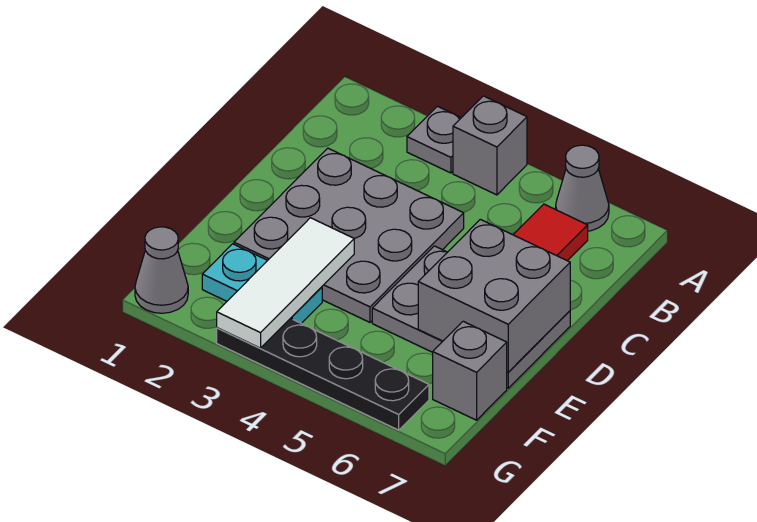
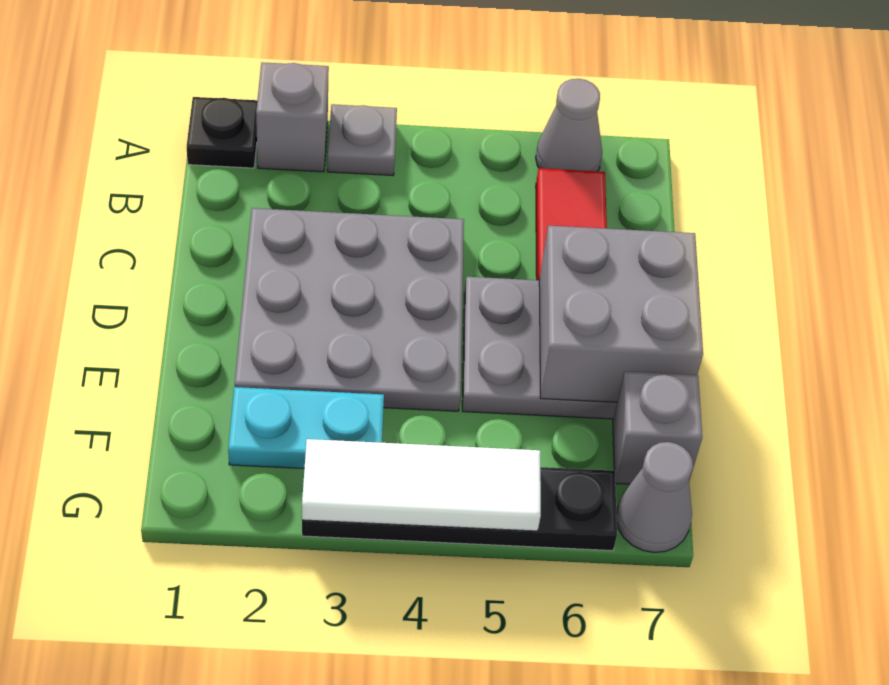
none -> black plate A1 level 1
grey brick A4 level 1 -> grey brick A2 level 1
white tile E3:G3 level 2 -> white tile G3:G5 level 2
grey cone G1 level 1 -> grey cone G7 level 1

